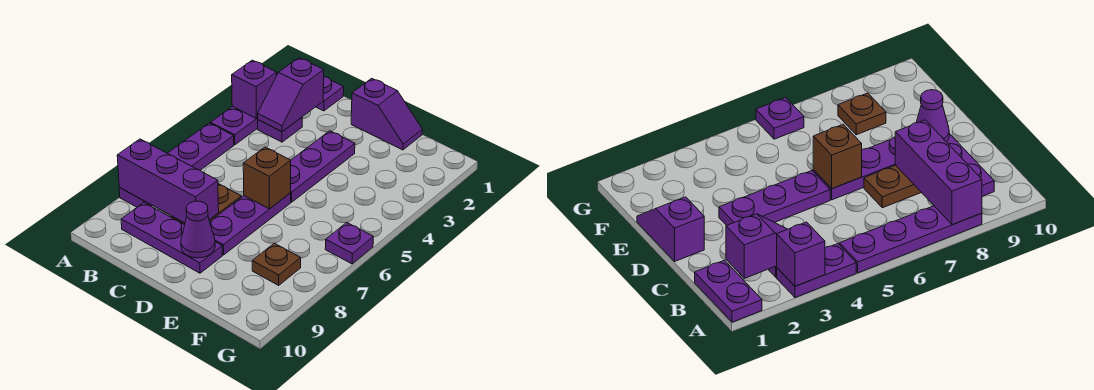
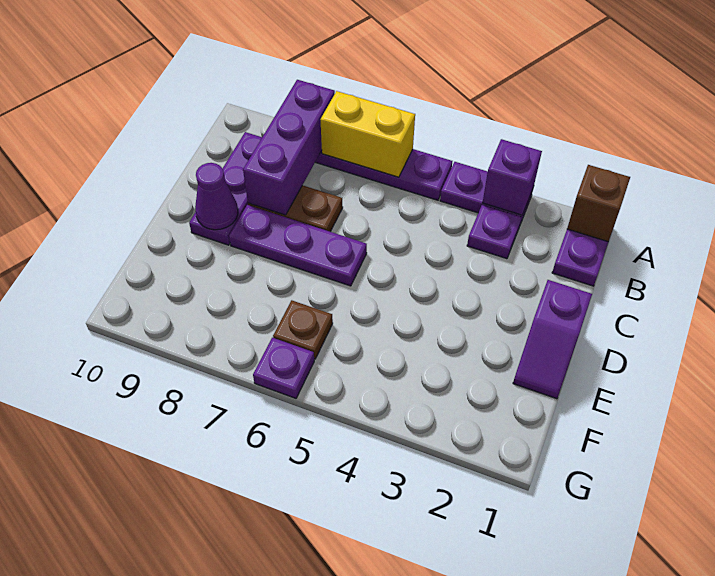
none -> yellow brick A6:A7 level 2
purple slope B2:B3 level 2 top 2 -> none
purple plate D3:D5 level 1 -> none
brown brick D6 level 2 -> brown brick A1 level 2
brown plate F8 level 1 -> brown plate F6 level 1

